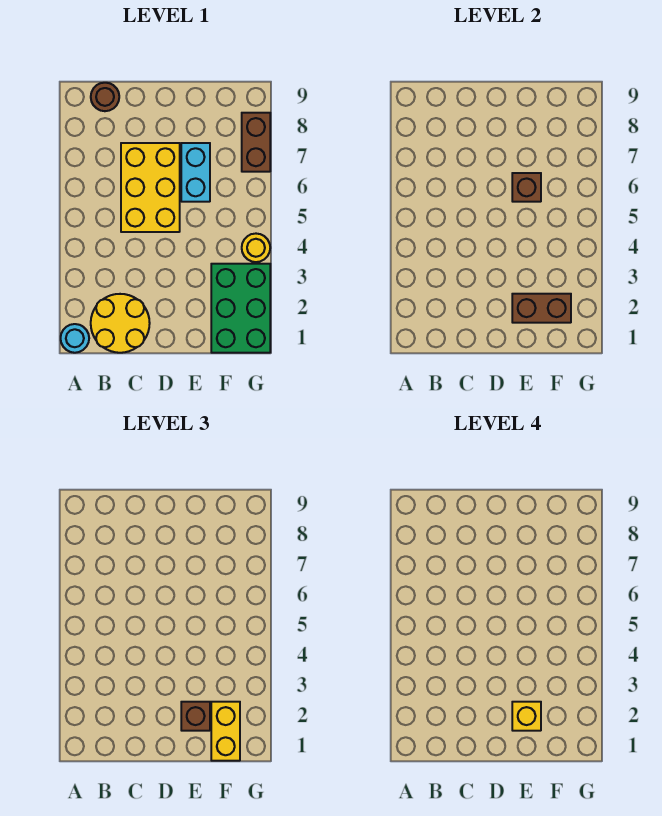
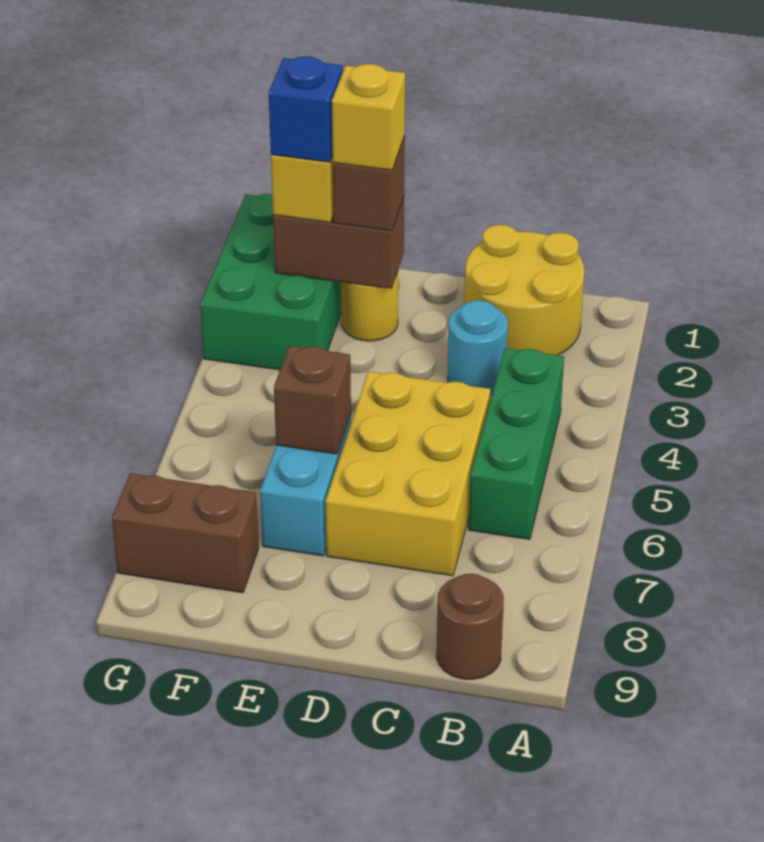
cyan round brick A1 level 1 -> cyan round brick C3 level 1
none -> green brick B4:B6 level 1
none -> blue brick F2 level 4
yellow round brick G4 level 1 -> yellow round brick E2 level 1
brown brick G7:G8 level 1 -> brown brick F8:G8 level 1

